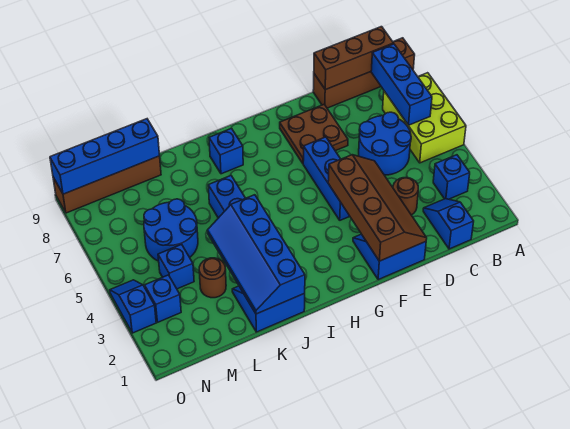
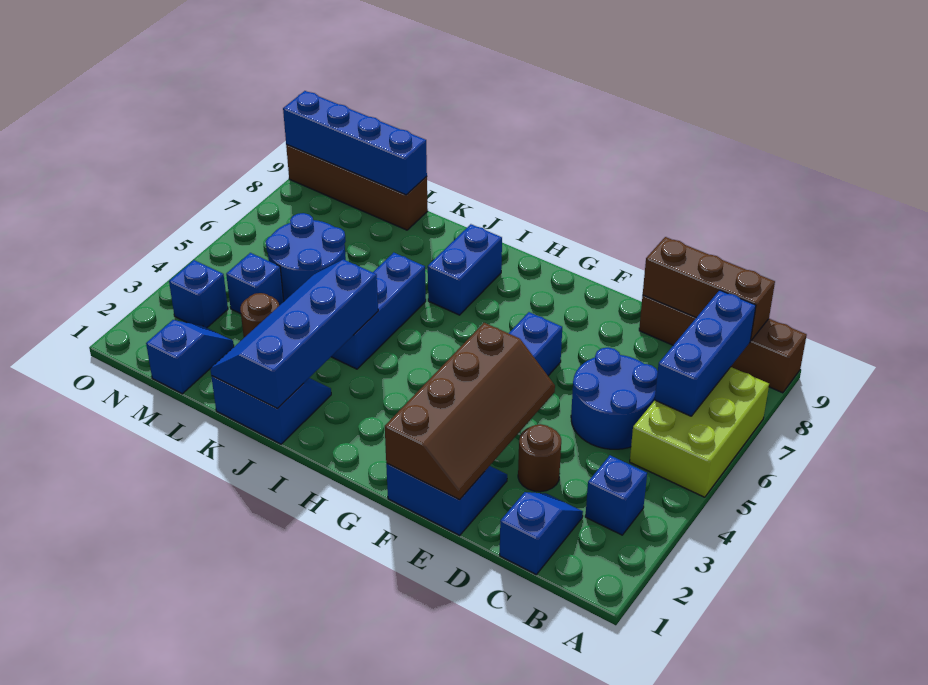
brown plate E7:F8 level 1 -> none
blue brick I8 level 1 -> blue brick I7:I8 level 1
blue slope O3:O4 level 1 top 3 -> blue slope M1:M2 level 1 top 1

